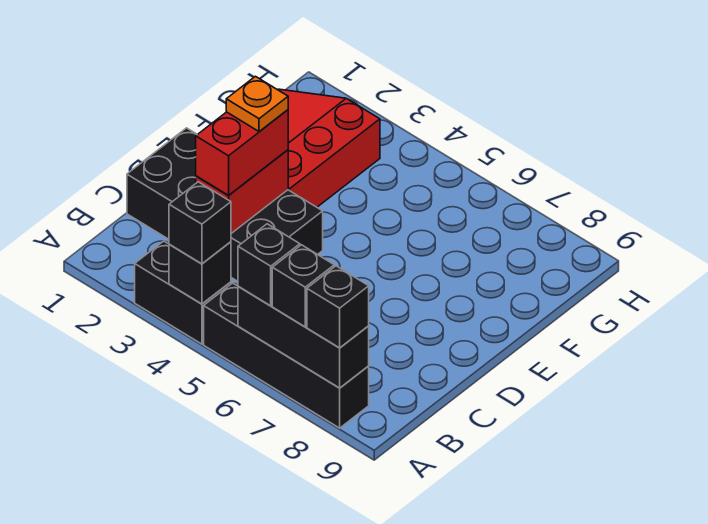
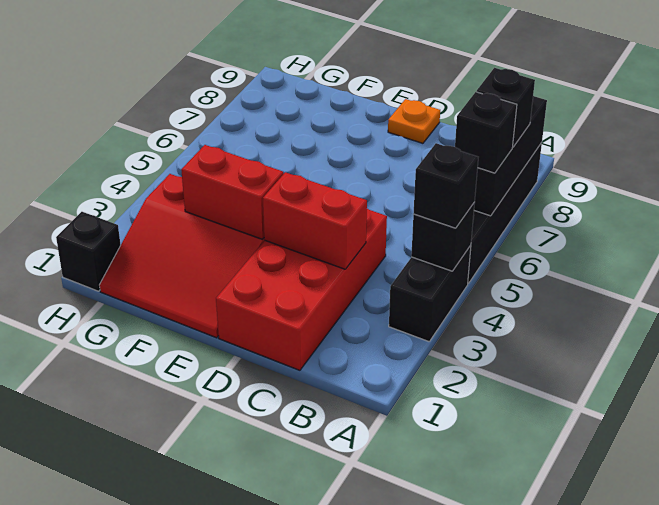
black brick A8 level 3 -> black brick H1 level 1
black brick C1:D4 level 1 -> red brick C1:D4 level 1
red brick C3:D3 level 3 -> red brick E3:F3 level 2
orange plate D3 level 4 -> orange plate D9 level 1

